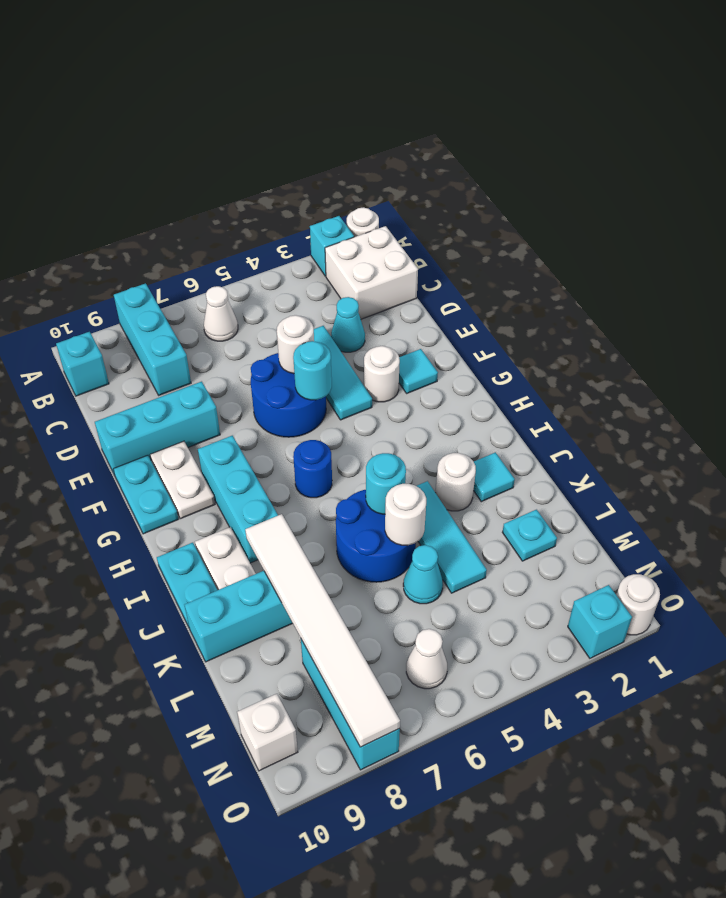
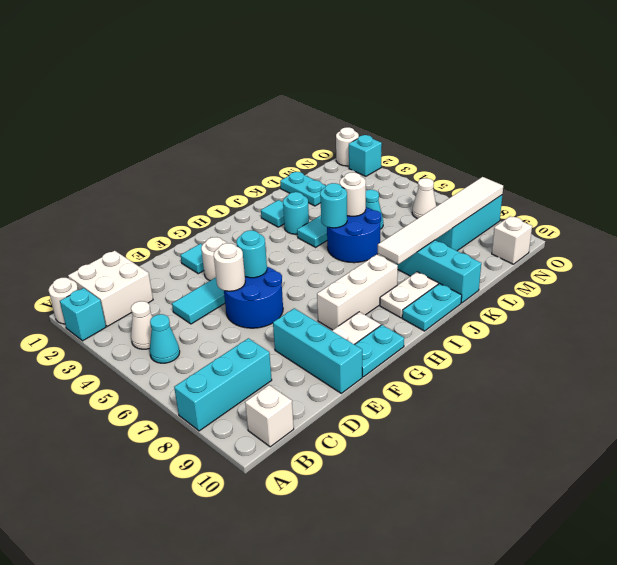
white cone B6 level 1 -> white cone B4 level 1
cyan brick B10 level 1 -> white brick B10 level 1
cyan cone D3 level 1 -> cyan cone B5 level 1
cyan brick G8:I8 level 1 -> white brick G8:I8 level 1
blue round brick H6 level 1 -> none
white round brick J3 level 1 -> cyan round brick J3 level 1
cyan plate L2 level 1 -> cyan plate L1:L2 level 1

